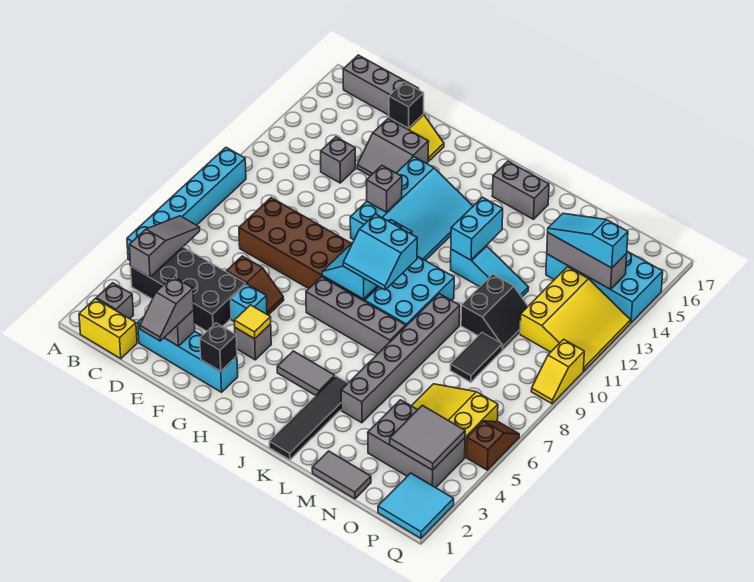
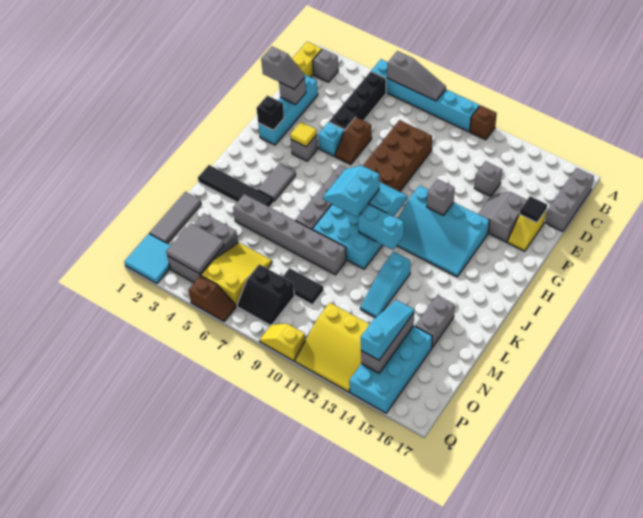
none -> brown brick A11 level 1
black brick B4:E5 level 1 -> black brick B5:E5 level 1
grey slope B4:B6 level 2 top 4 -> grey slope A6:A8 level 2 top 6
grey slope E1:E2 level 3 top 2 -> grey slope E1:E2 level 3 top 1
black brick E16 level 2 -> black tile E16 level 2
grey brick J16:K16 level 1 -> grey brick L15:M15 level 1
cyan brick K12:K13 level 2 -> cyan brick J10:J11 level 2
grey tile M1:N1 level 1 -> grey tile M1:O1 level 1
black slope M10:N11 level 1 top M -> black slope O7:P8 level 1 top O

